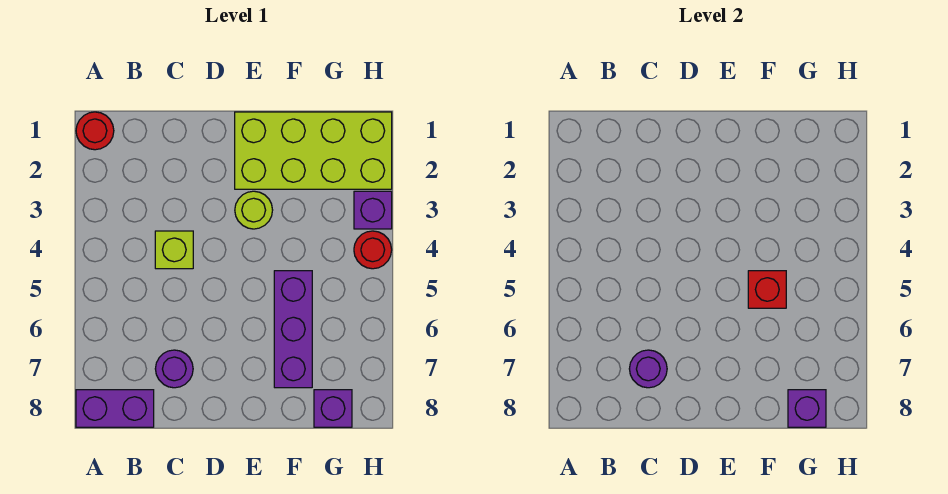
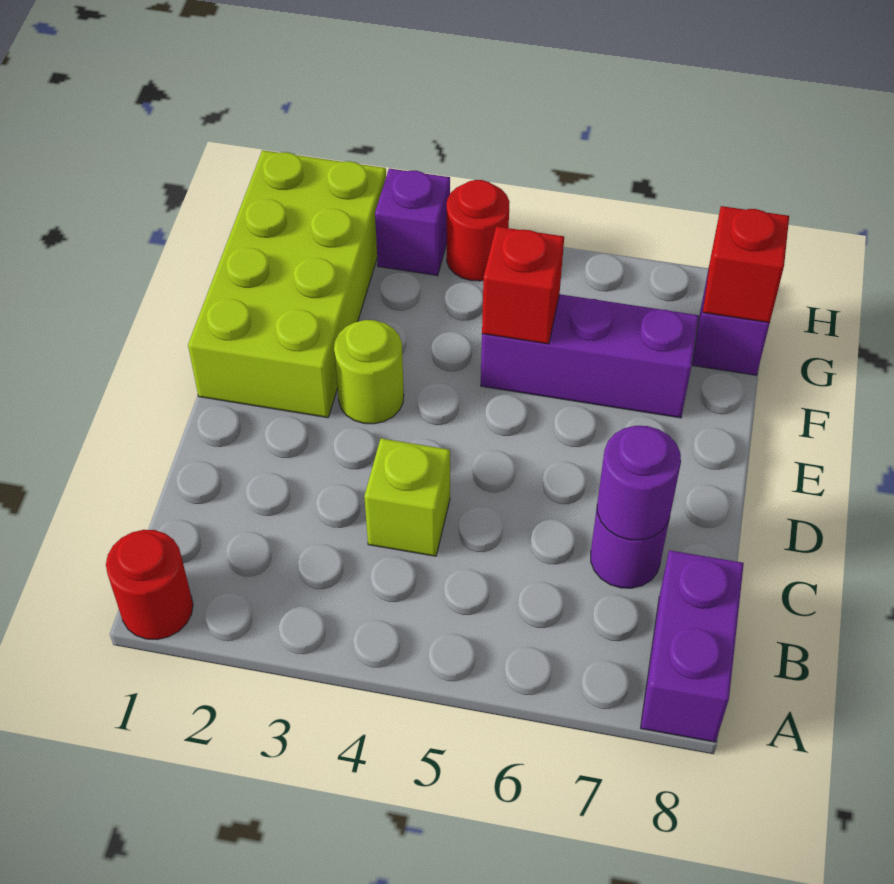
purple brick G8 level 2 -> red brick G8 level 2

